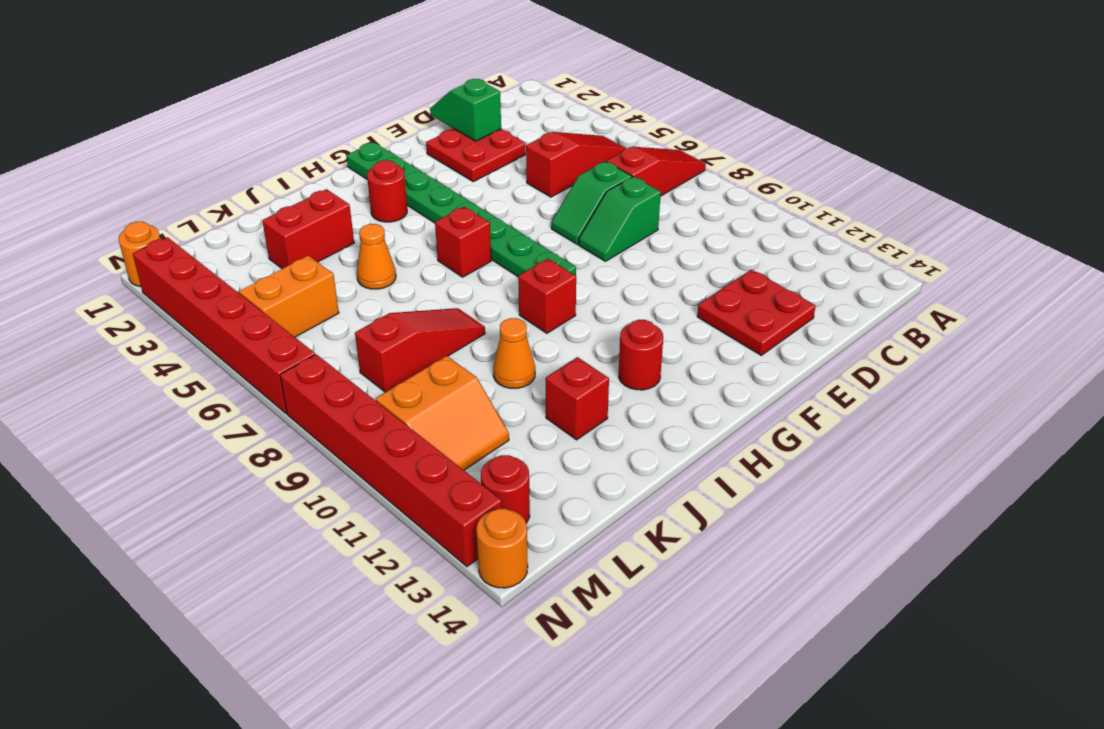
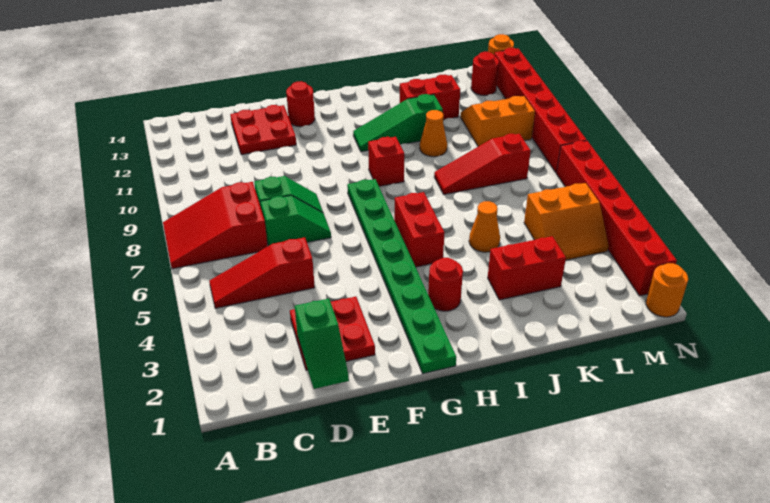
red slope A7:C7 level 1 top C -> red slope A7:C8 level 1 top C
red brick H6 level 1 -> red brick H5:H6 level 1
none -> green slope H11:J11 level 1 top J
red round brick H12 level 1 -> red round brick F13 level 1
red brick J12 level 1 -> red brick J12:K12 level 1

